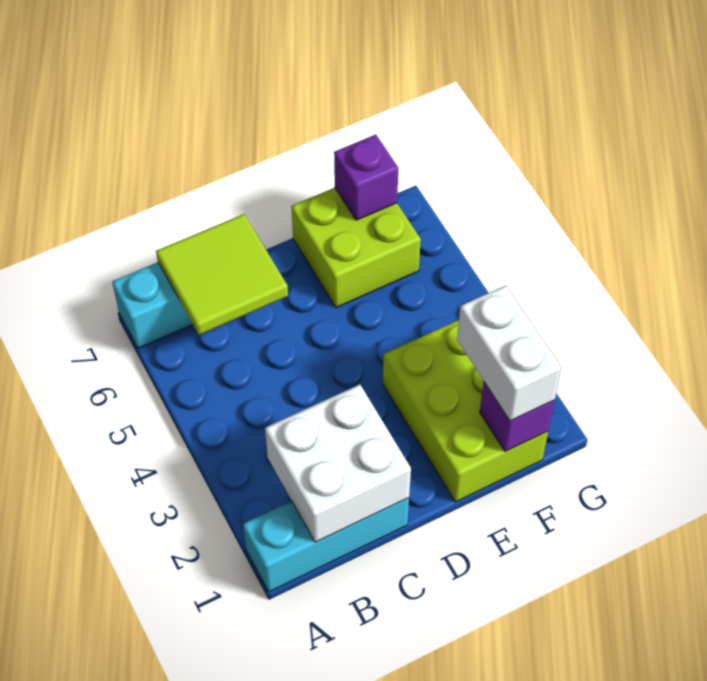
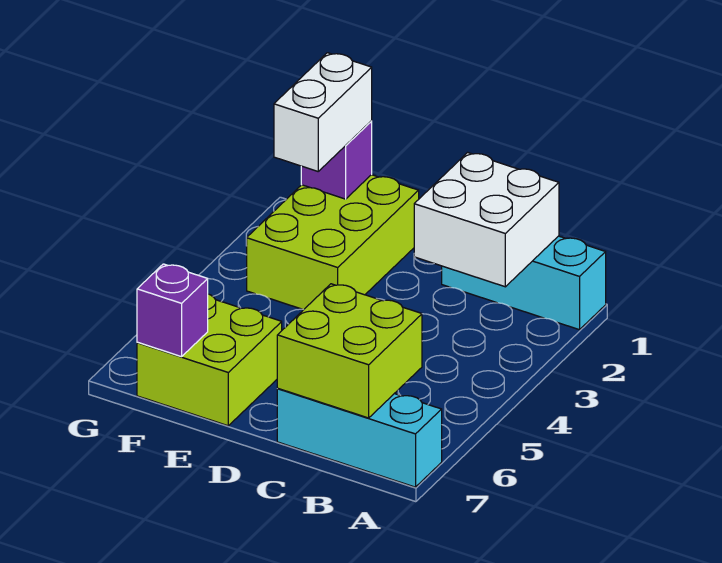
lime tile B6:C7 level 2 -> lime brick B6:C7 level 2

